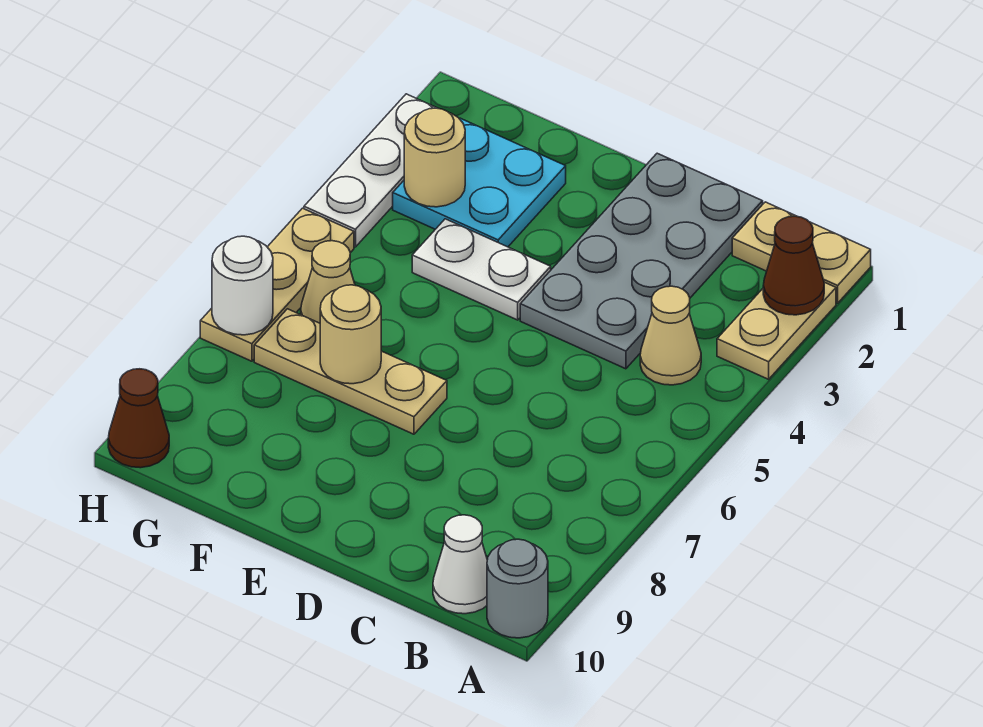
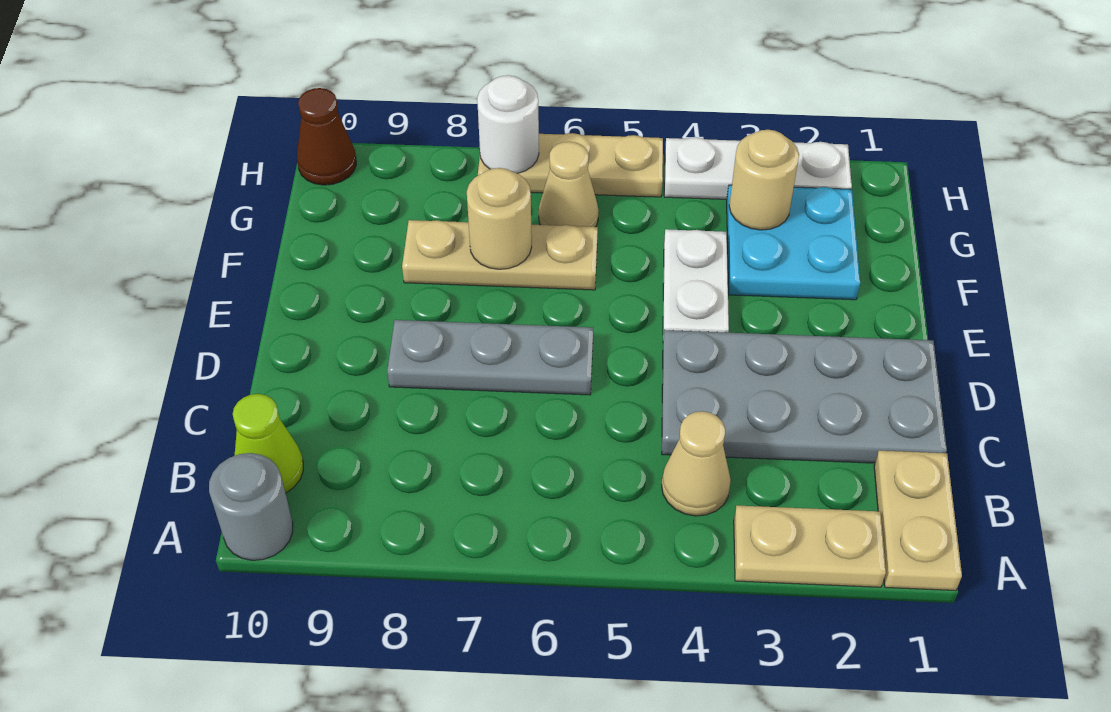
brown cone A2 level 2 -> none
white cone B10 level 1 -> lime cone B10 level 1
none -> grey plate D6:D8 level 1
tan plate E7:G7 level 1 -> tan plate F6:F8 level 1

